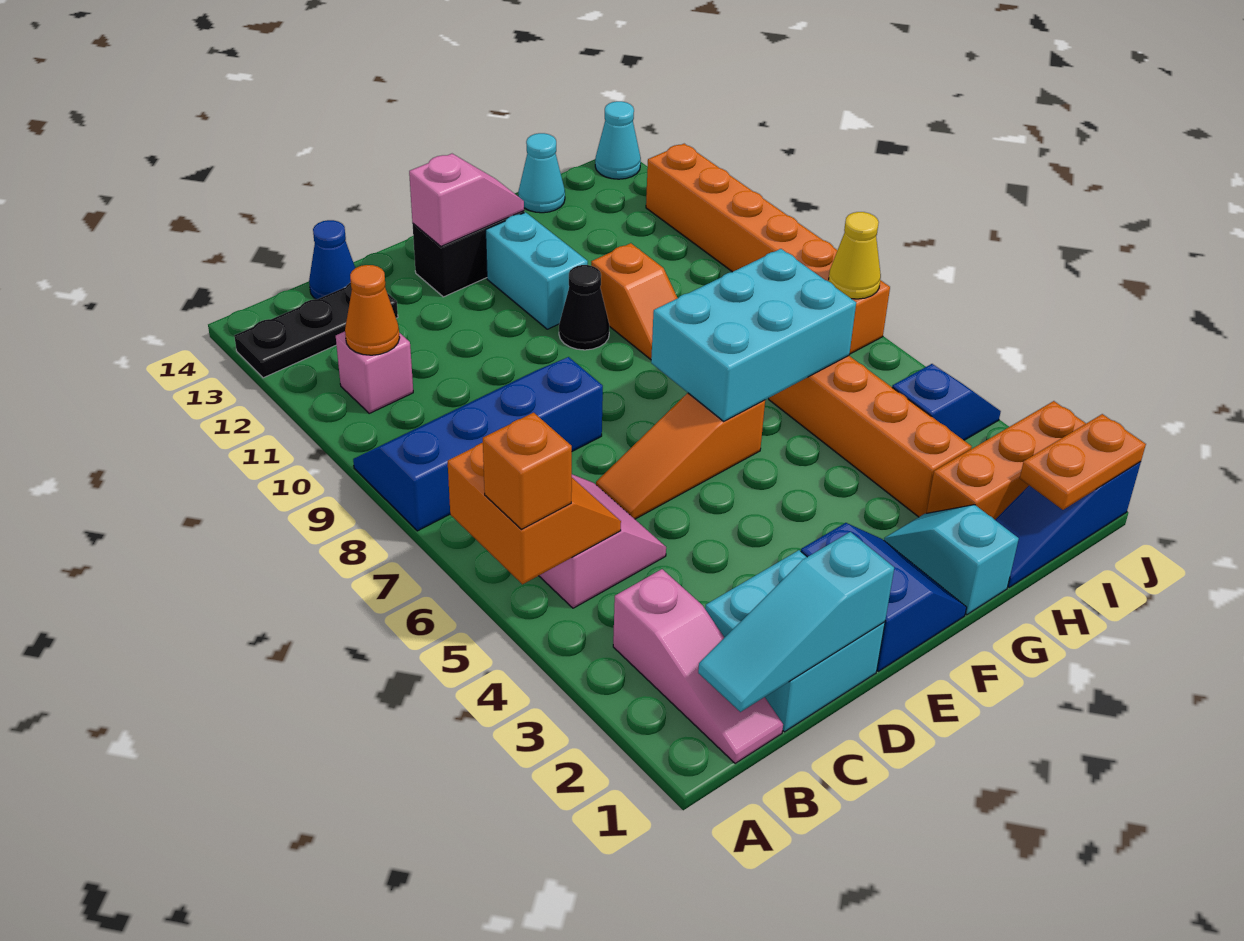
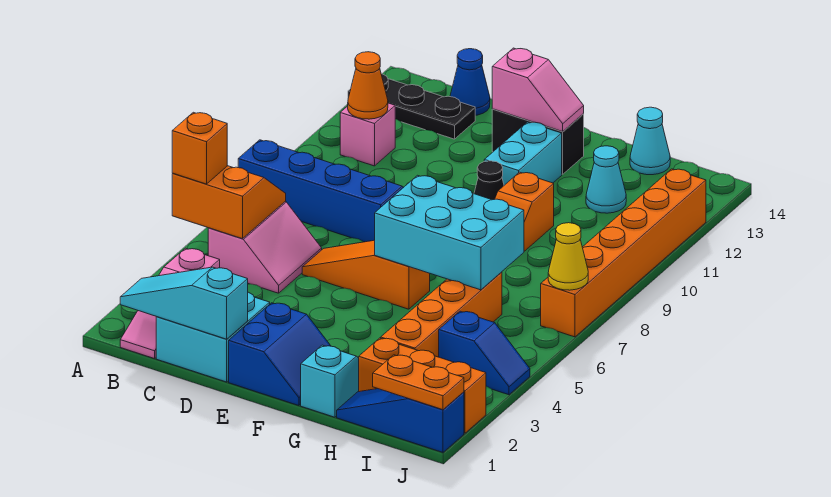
orange slope A5:B6 level 2 top A -> orange slope A5:B6 level 2 top 5
cyan cone J14 level 1 -> cyan cone H12 level 1

